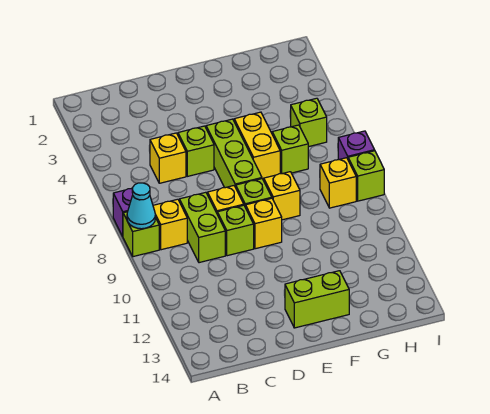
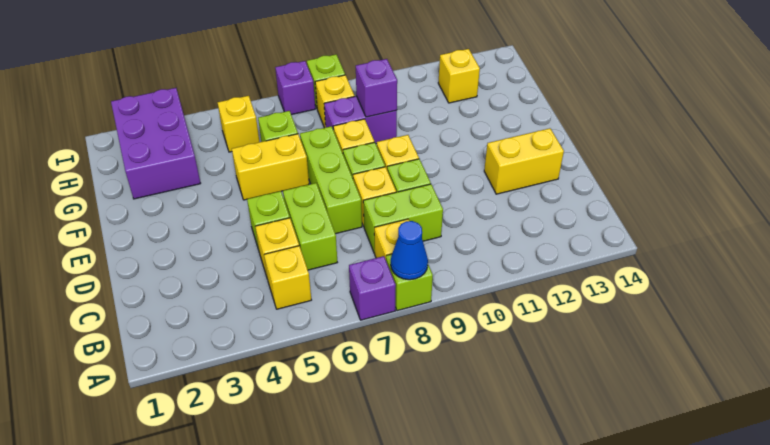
cyan cone A8 level 2 -> blue cone A8 level 2
none -> yellow brick B5 level 1
none -> yellow brick D12:D13 level 1
lime brick E5:E7 level 1 -> lime brick D7:F7 level 1
lime brick E13:F13 level 1 -> lime brick C6:D6 level 1
none -> purple brick G2:I3 level 1
none -> purple brick G8:G9 level 1
none -> purple brick G9 level 2
lime brick H5 level 1 -> yellow brick H5 level 1
none -> yellow brick H12 level 1

